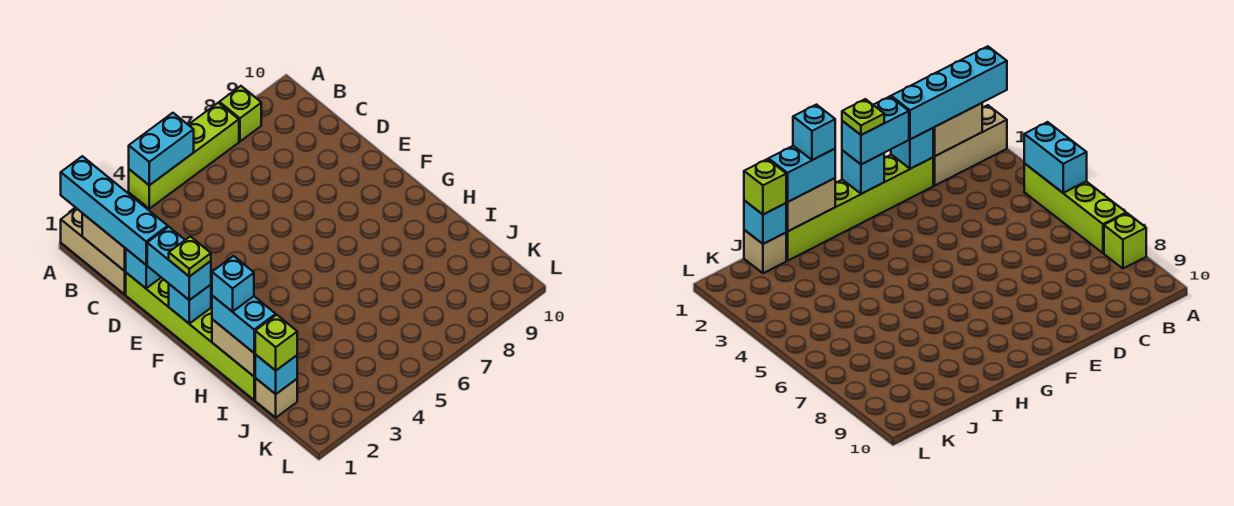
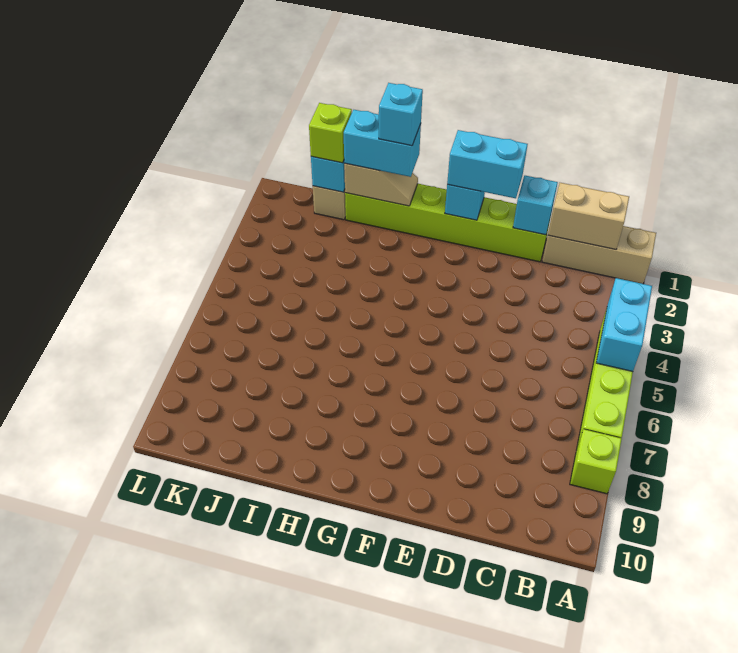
cyan brick A1:D1 level 3 -> none
lime plate F1 level 4 -> none
tan brick H1:I1 level 2 -> tan slope H1:I1 level 2 top I

